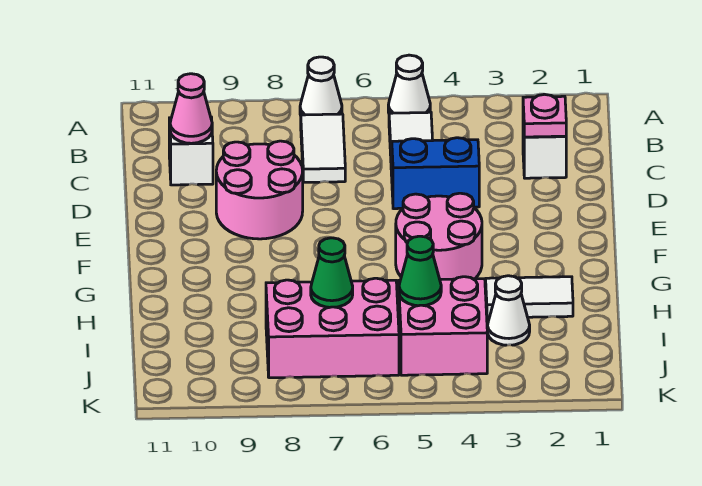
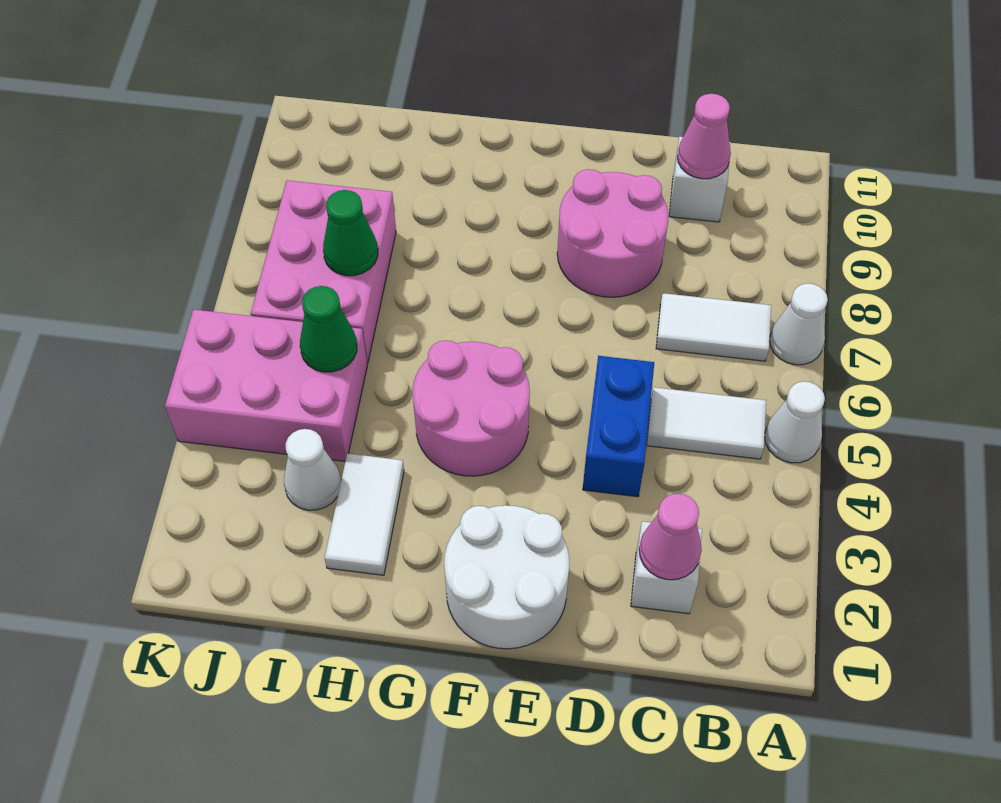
pink plate C2 level 2 -> pink cone C2 level 2
none -> white round brick E1:F2 level 1
pink brick I4:J5 level 1 -> pink brick I4:K5 level 1

